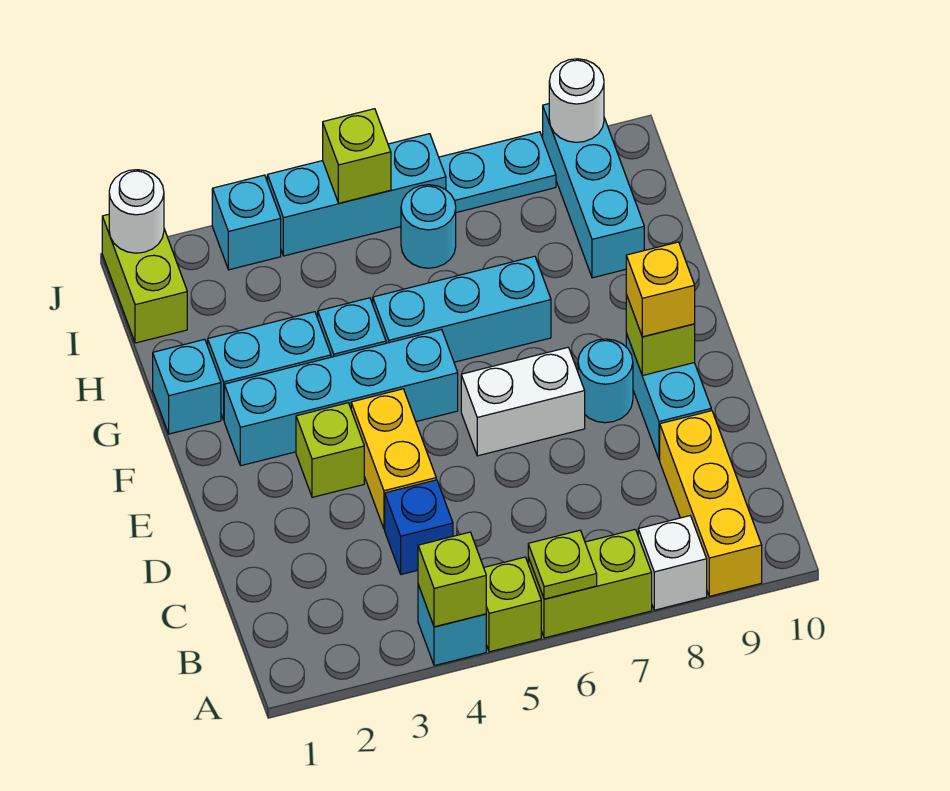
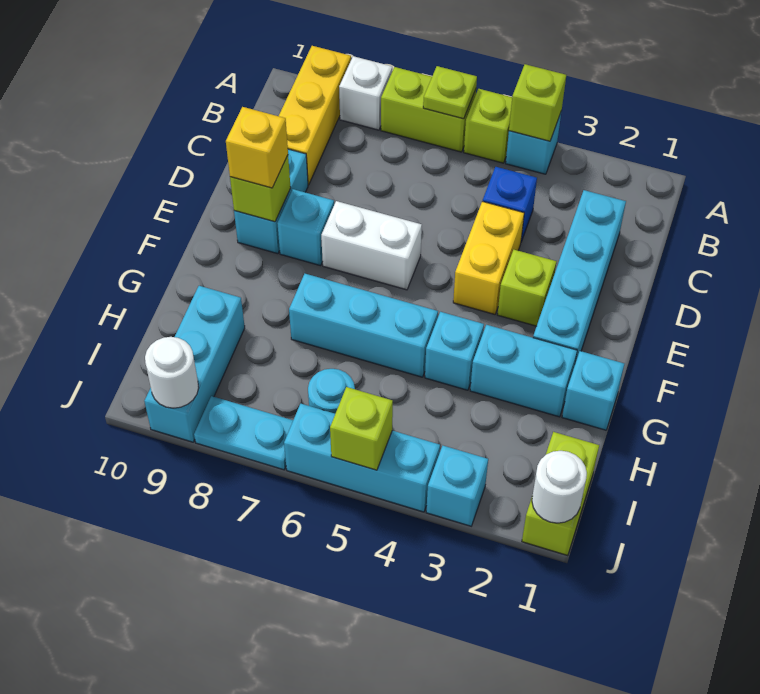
cyan round brick E8 level 1 -> cyan brick E8 level 1
cyan brick F2:F5 level 1 -> cyan brick C2:F2 level 1

